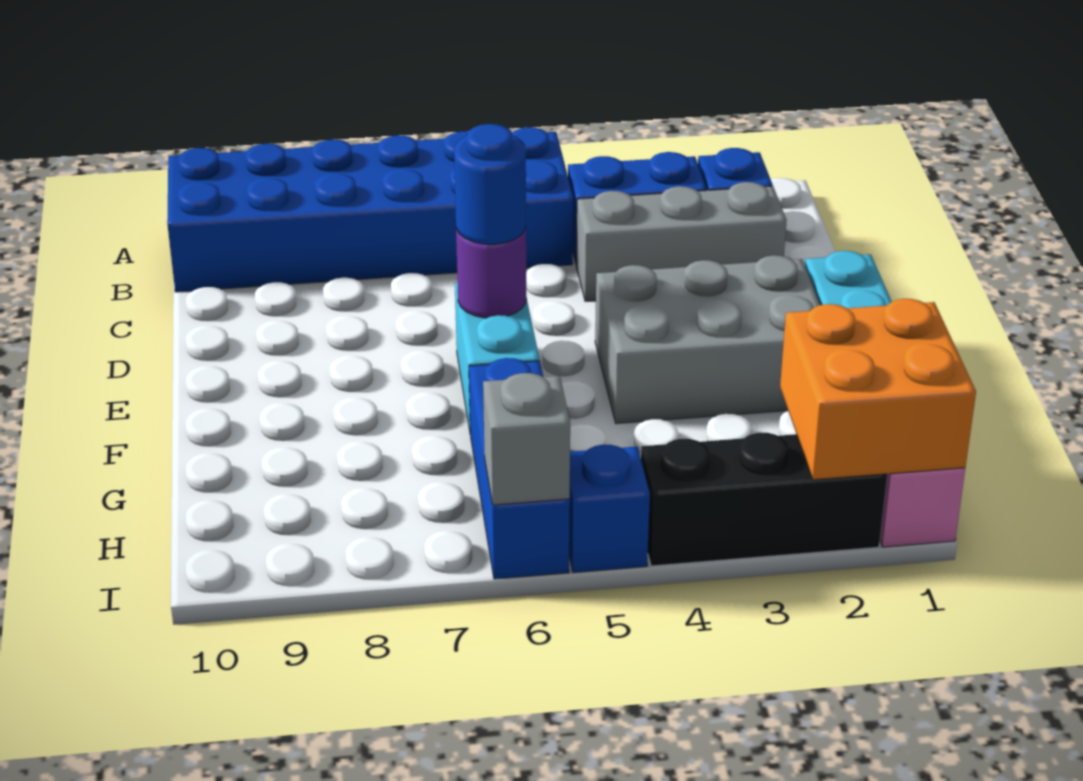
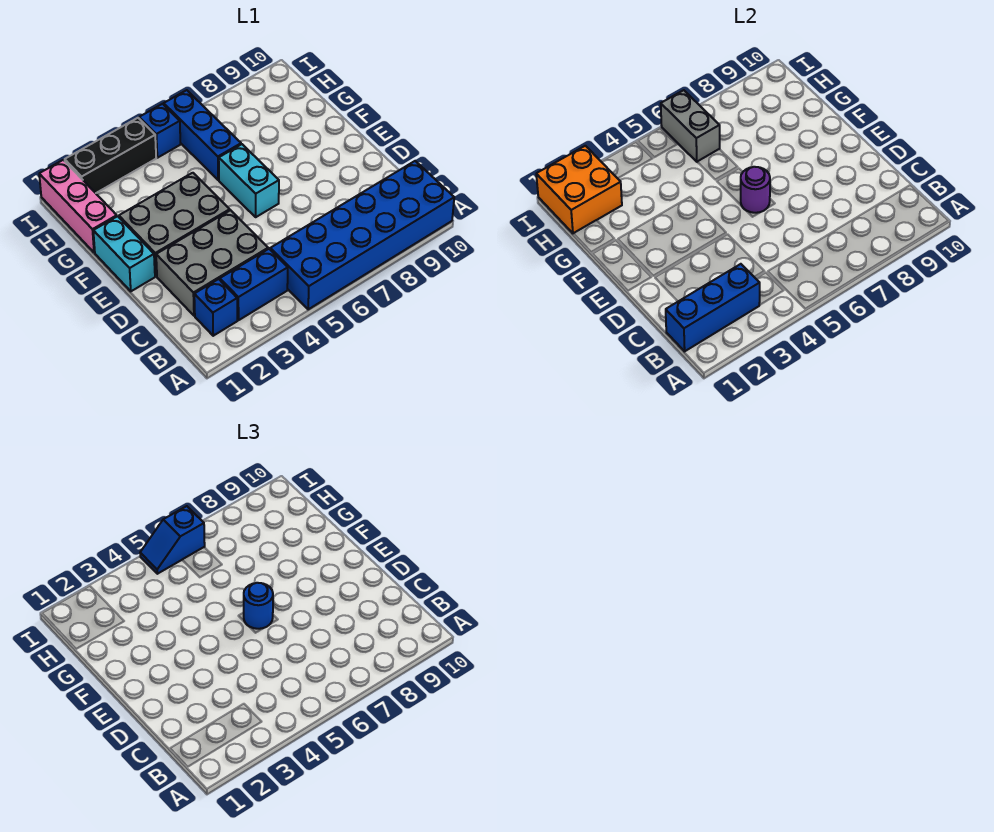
none -> blue brick B1:B3 level 2
grey brick C2:C4 level 1 -> grey brick C2:D4 level 1
none -> blue slope I5:I6 level 3 top 6
grey brick I6 level 2 -> grey brick H6:I6 level 2

